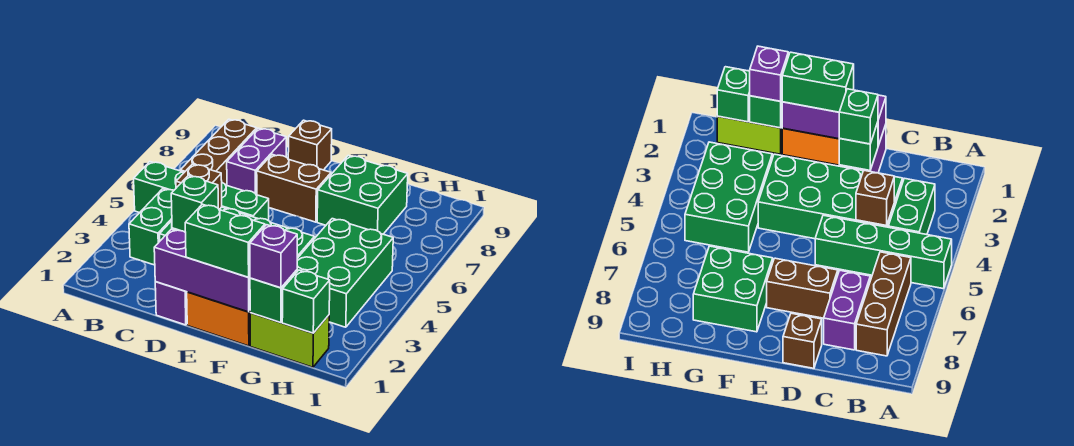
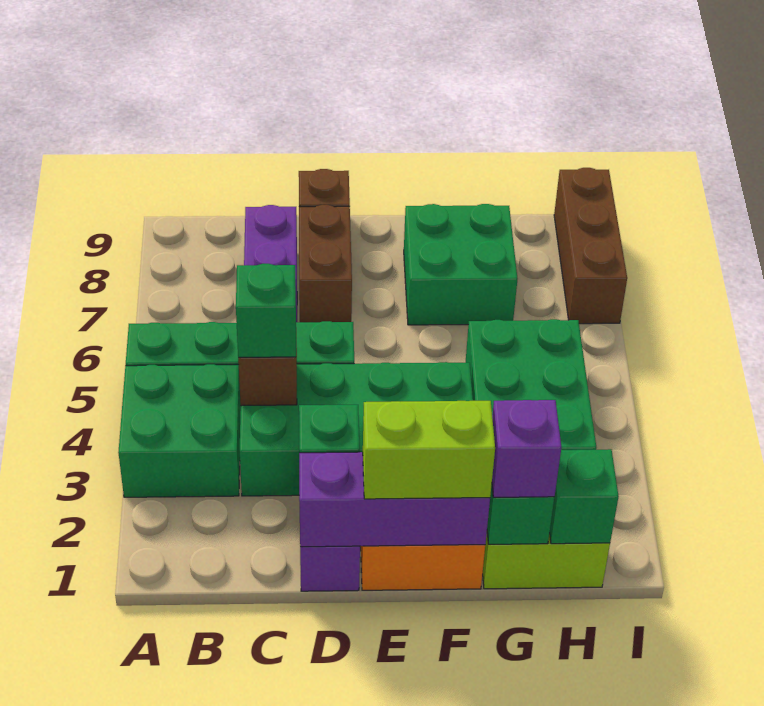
green brick B3:B4 level 1 -> green brick A3:B4 level 1
brown brick B6:B8 level 1 -> brown brick I7:I9 level 1
green brick D2 level 3 -> green brick C4 level 3
brown brick D7:E7 level 1 -> brown brick D7:D8 level 1
green brick E1:F1 level 3 -> lime brick E1:F1 level 3

